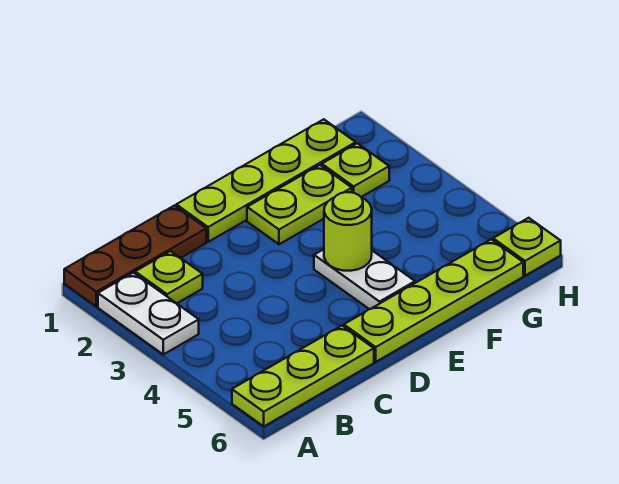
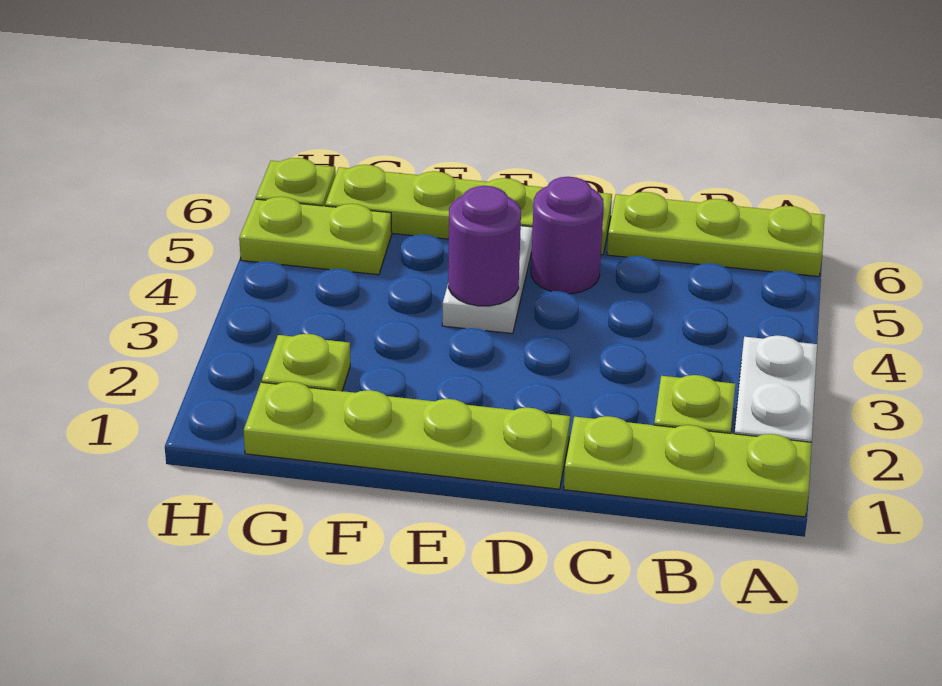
brown plate A1:C1 level 1 -> lime plate A1:C1 level 1
none -> purple round brick D5 level 1
lime plate E2:F2 level 1 -> lime plate G5:H5 level 1
lime round brick E4 level 2 -> purple round brick E4 level 2

